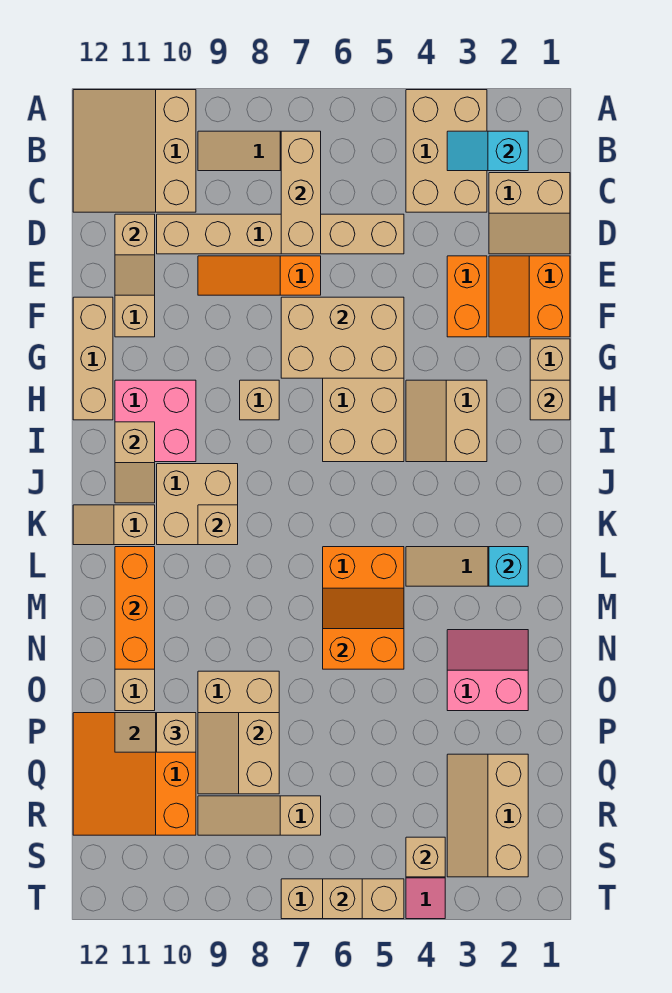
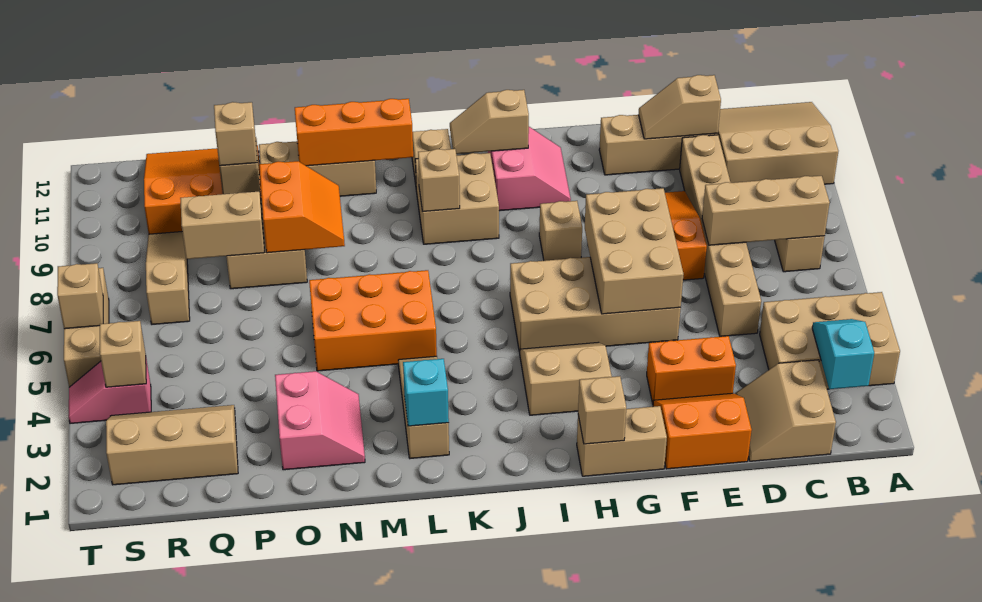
tan brick F12:H12 level 1 -> none
pink brick H10:I11 level 1 -> pink slope H10:I11 level 1 top I
orange slope M5:N6 level 2 top N -> orange slope N8:O9 level 2 top O

